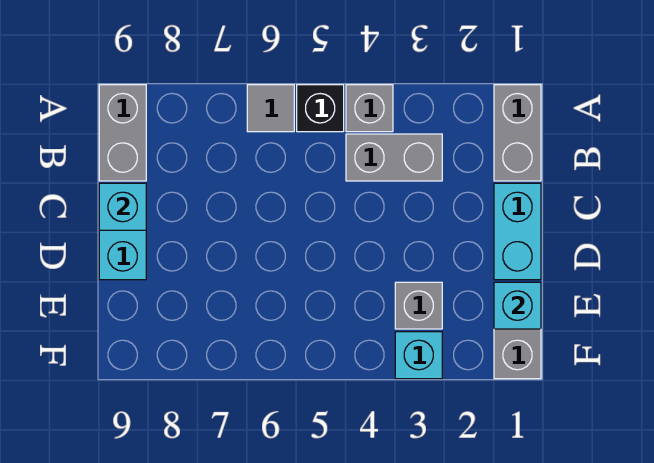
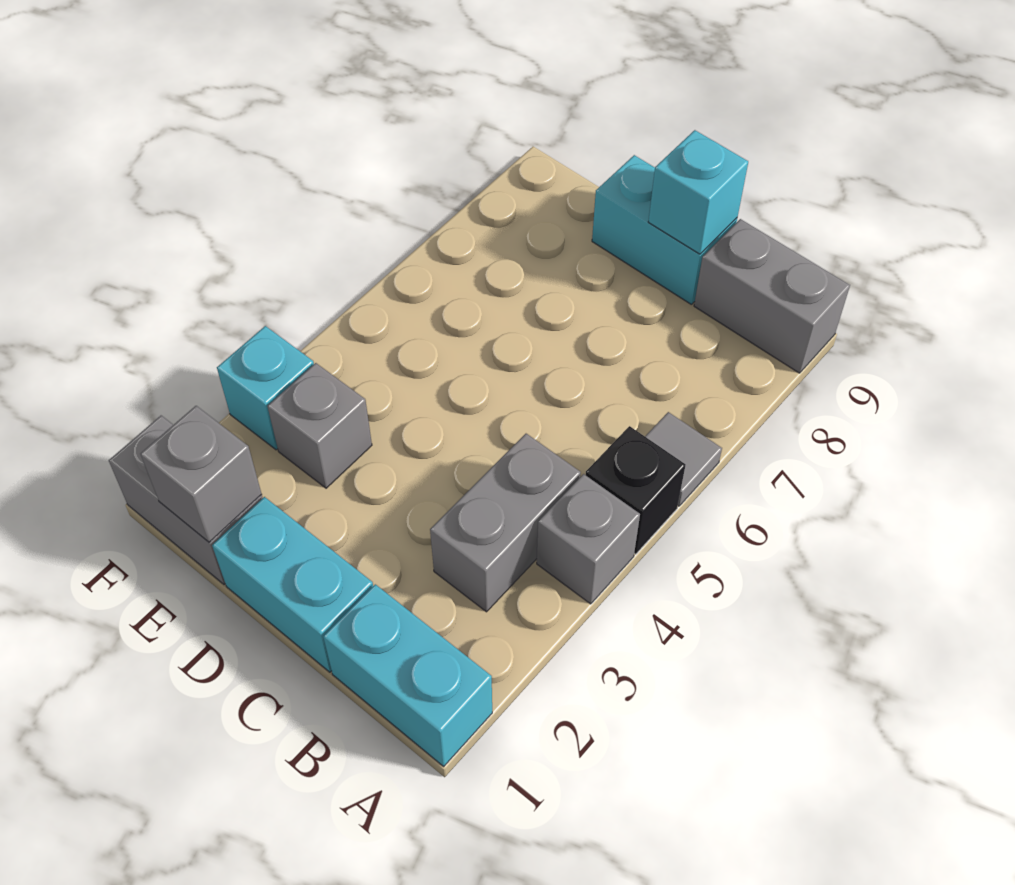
grey brick A1:B1 level 1 -> cyan brick A1:B1 level 1
cyan brick E1 level 2 -> grey brick E1 level 2

